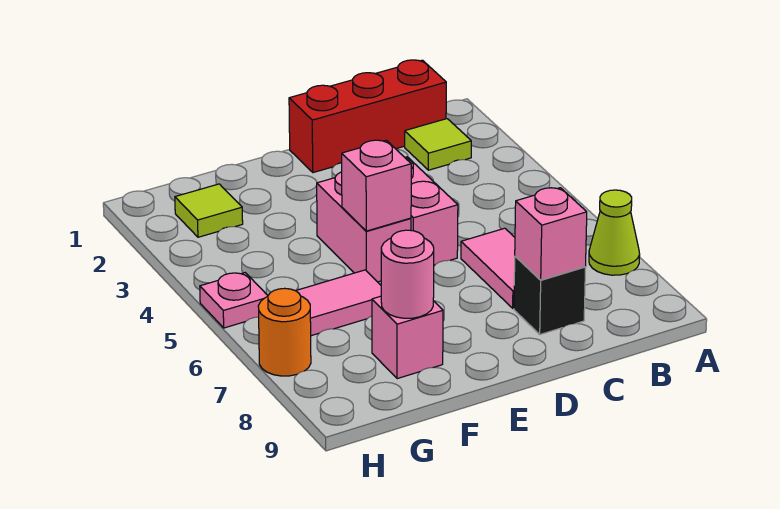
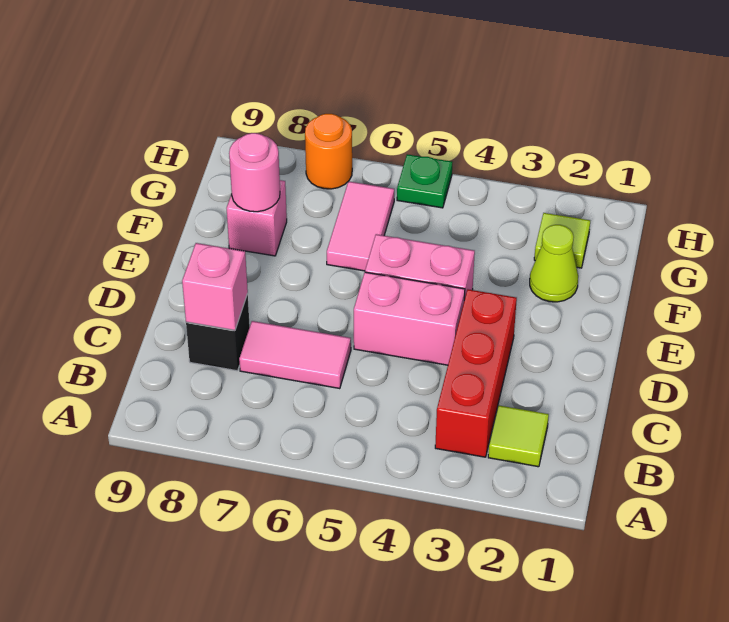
lime cone A7 level 1 -> lime cone F2 level 1
red brick B1:D1 level 1 -> red brick B3:D3 level 1
pink brick E5 level 2 -> none
pink plate H5 level 1 -> green plate H5 level 1

